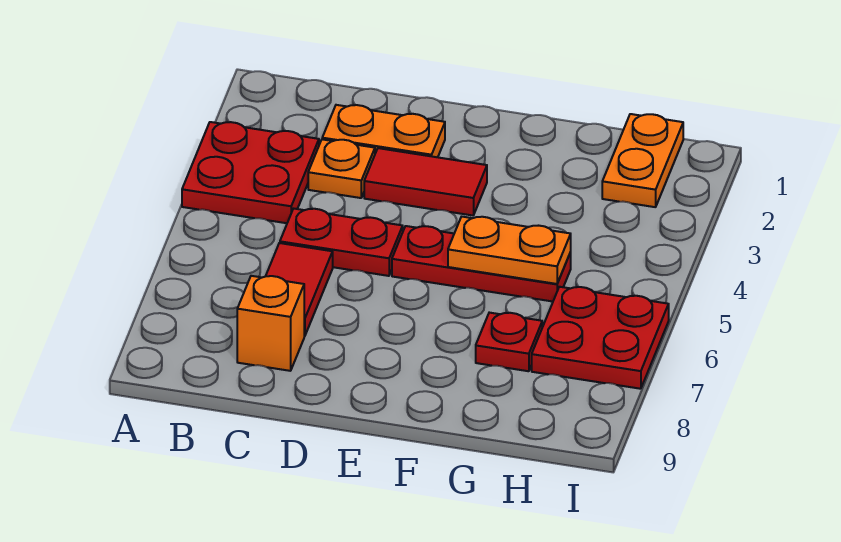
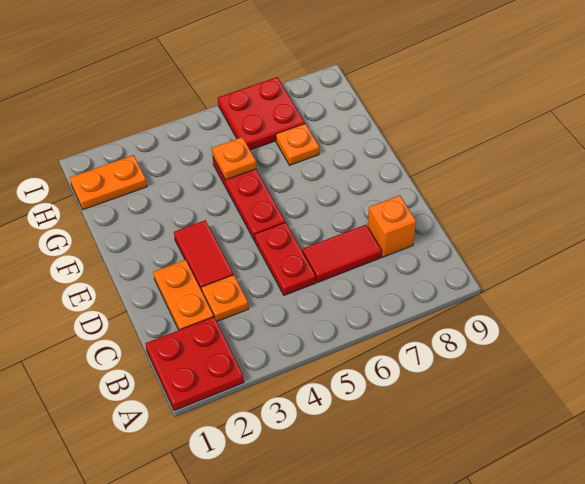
red plate A3:B4 level 1 -> red plate A1:B2 level 1
orange plate F5:G5 level 2 -> orange plate G5 level 2
red plate G7 level 1 -> orange plate G7 level 1

